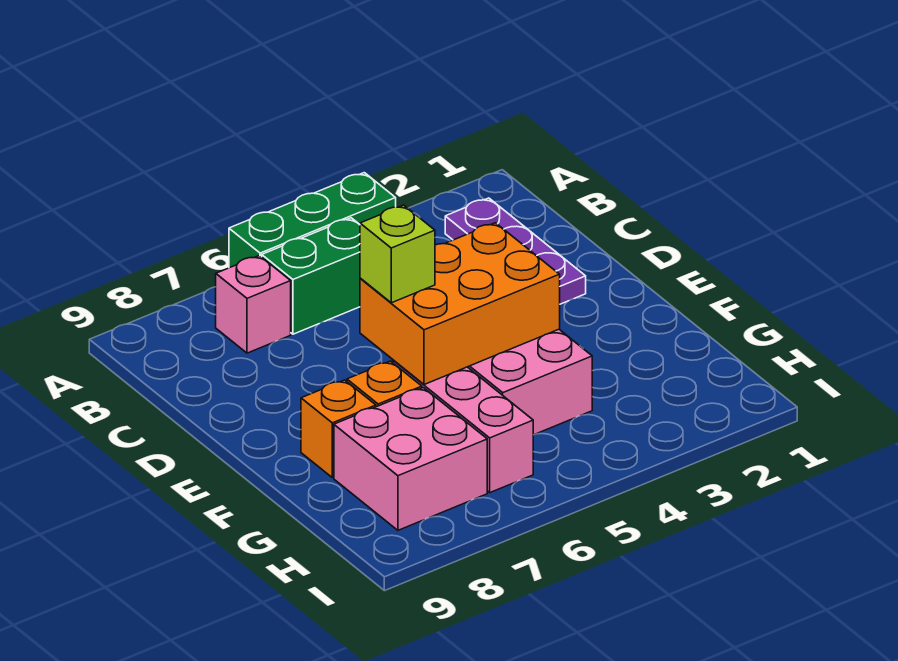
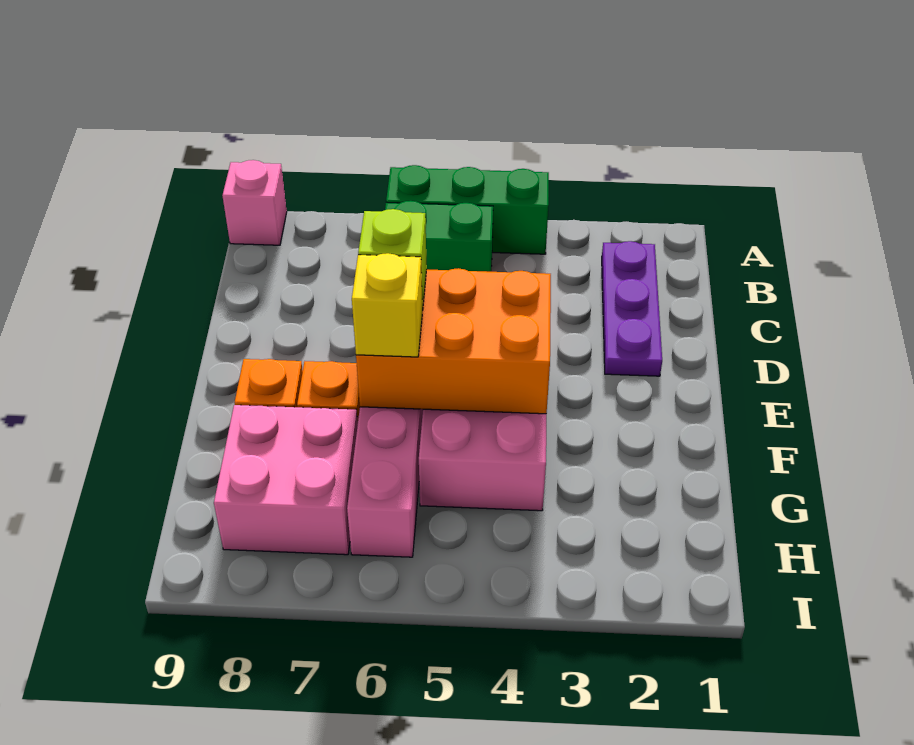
pink brick B7 level 1 -> pink brick A9 level 1
none -> yellow brick F6 level 3

